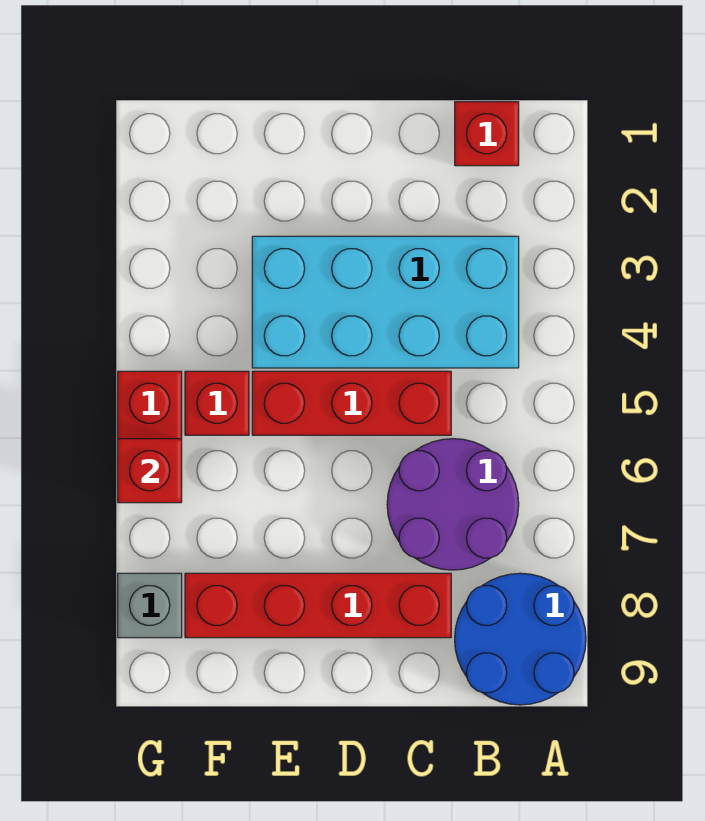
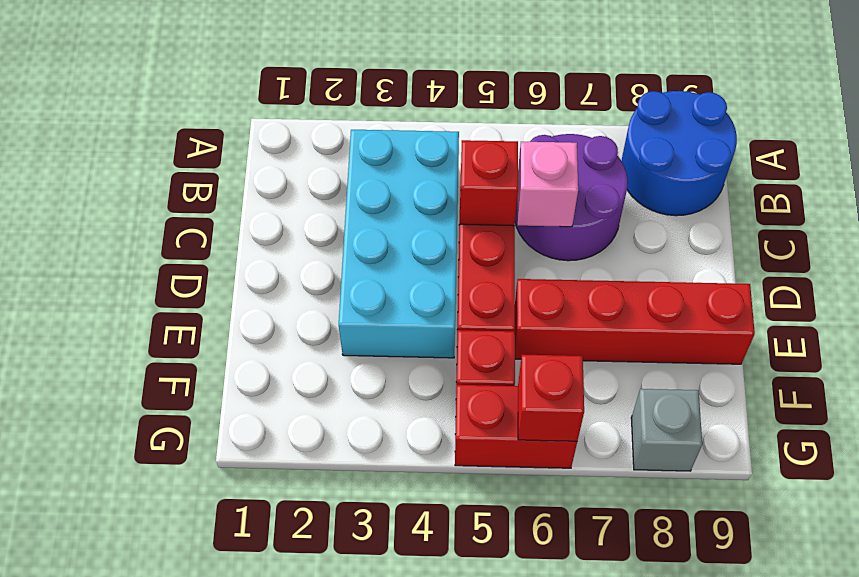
red brick B1 level 1 -> red brick C5 level 2
none -> pink brick C6 level 2
red brick C8:F8 level 1 -> red brick E6:E9 level 1

